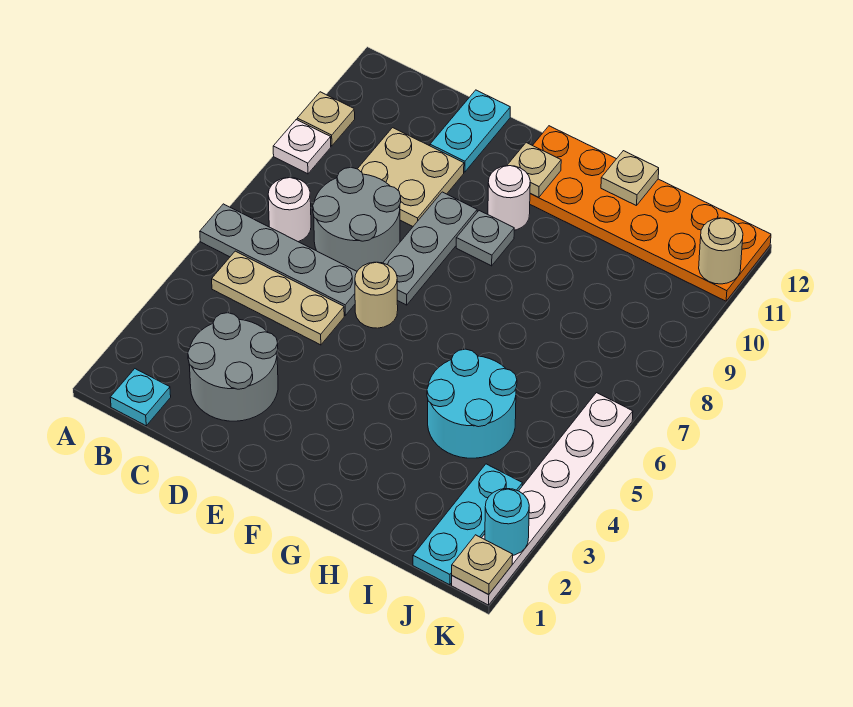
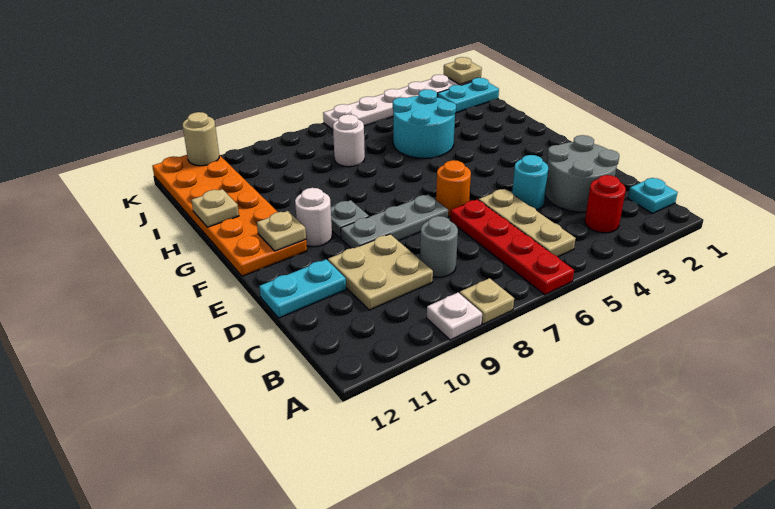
grey plate A6:D6 level 1 -> red plate A6:D6 level 1
tan plate A10 level 1 -> tan plate A8 level 1
none -> red round brick B3 level 1
white round brick B7 level 1 -> white round brick I7 level 1
grey round brick C7:D8 level 1 -> grey round brick C8 level 1
tan round brick E6 level 1 -> orange round brick E6 level 1
cyan plate J1:J3 level 1 -> cyan plate J1:J2 level 1
cyan round brick K2 level 2 -> cyan round brick D4 level 1

